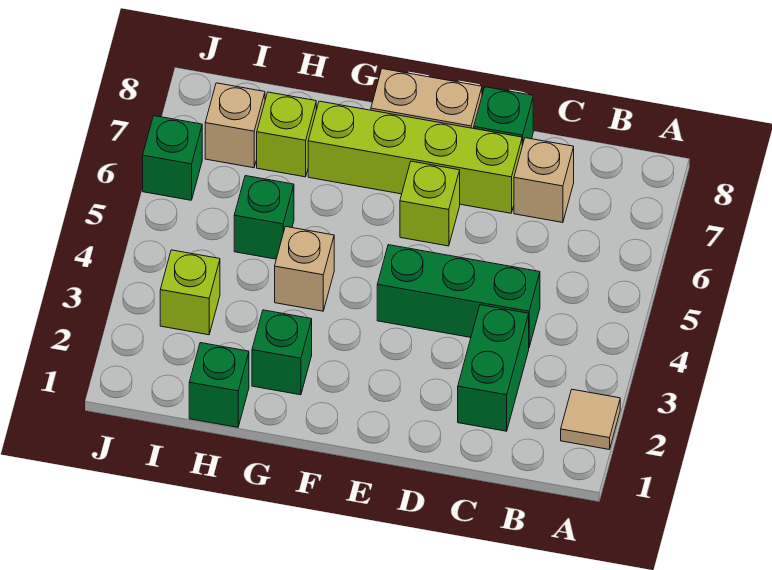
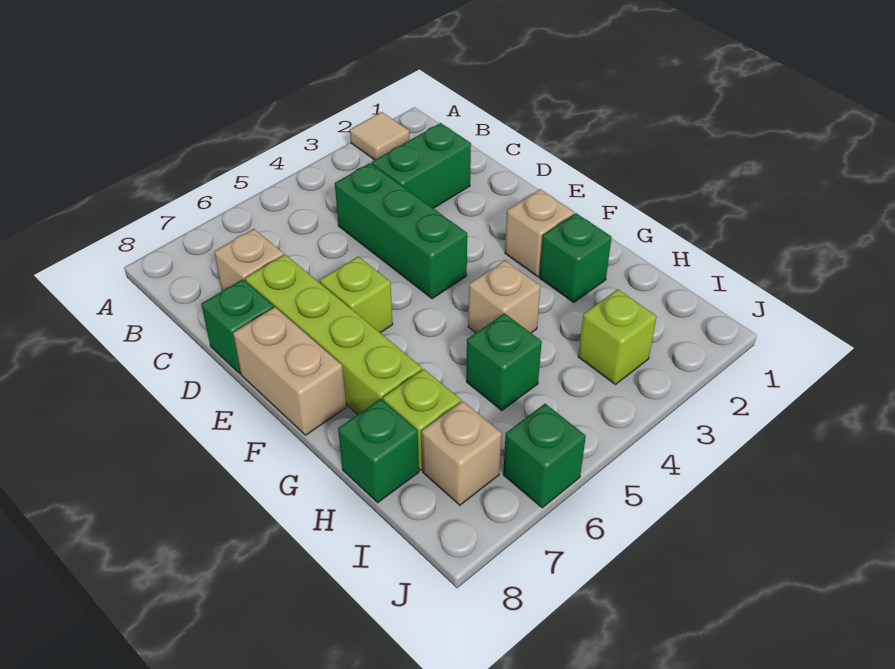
none -> tan brick F2 level 1
green brick H1 level 1 -> green brick H8 level 1

